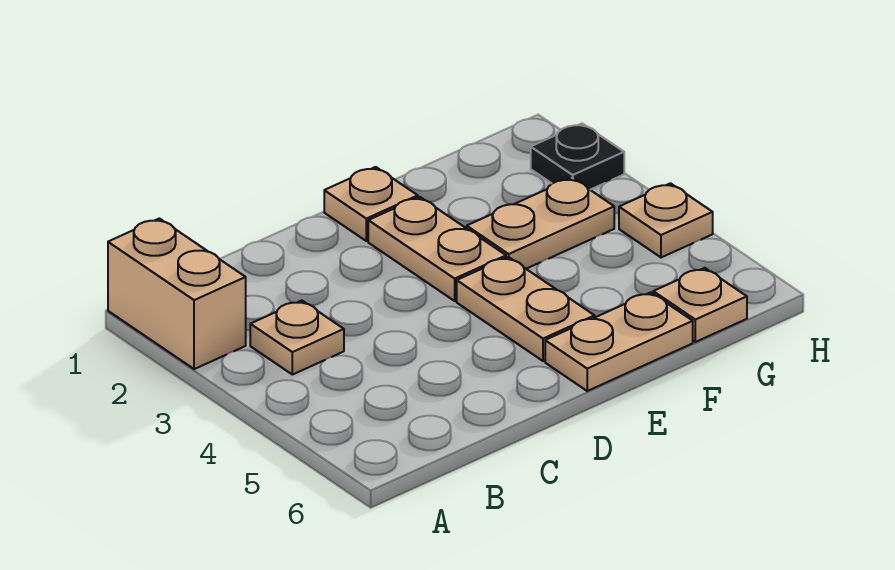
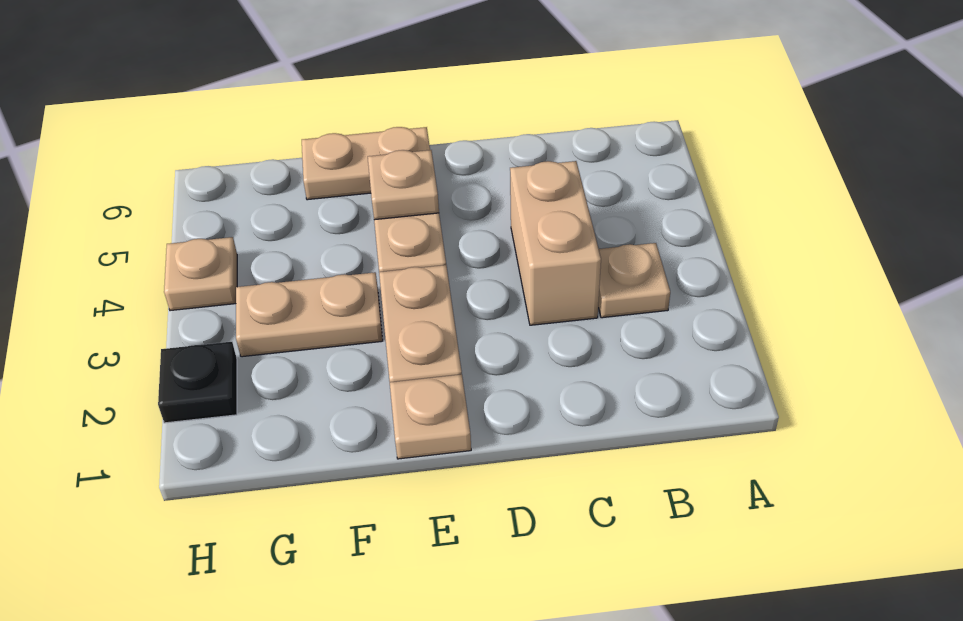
tan brick A1:A2 level 1 -> tan brick C3:C4 level 1
tan plate G6 level 1 -> tan plate E5 level 2

